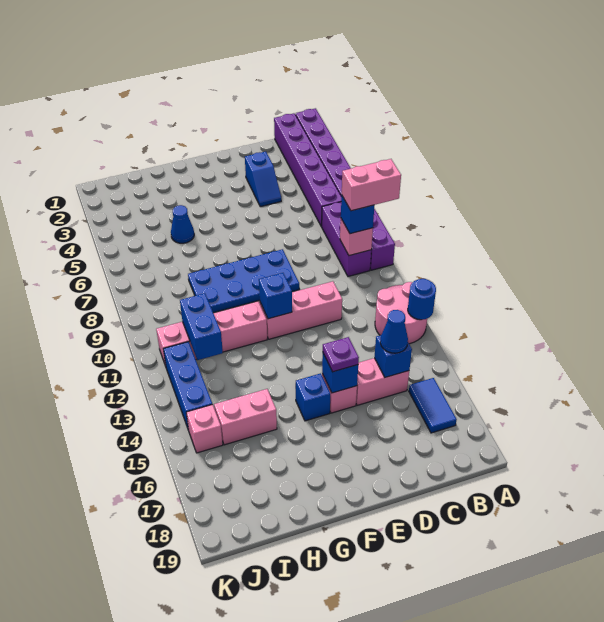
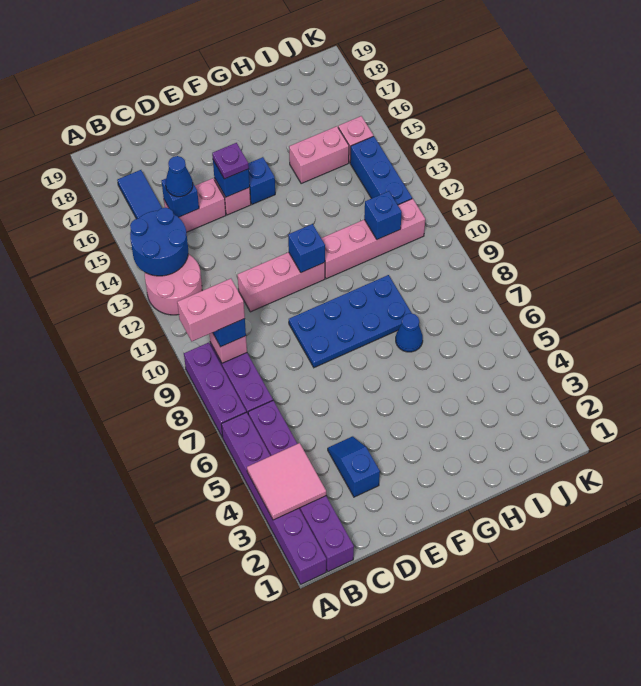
none -> pink tile A3:B4 level 2
blue round brick A13 level 2 -> blue round brick A13:B14 level 2
blue cone H5 level 1 -> blue cone H7 level 1
blue brick I11:I12 level 2 -> blue brick I11 level 2

